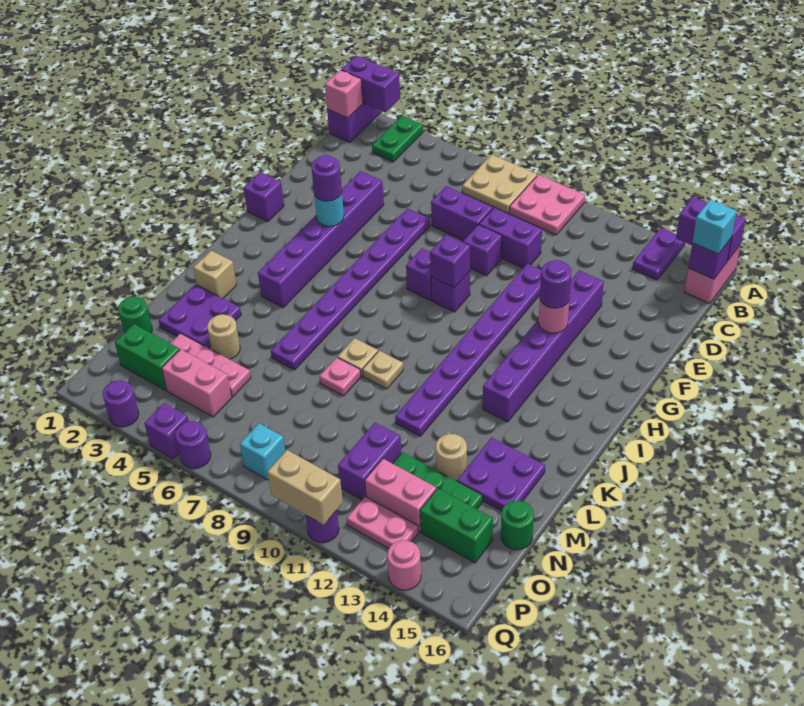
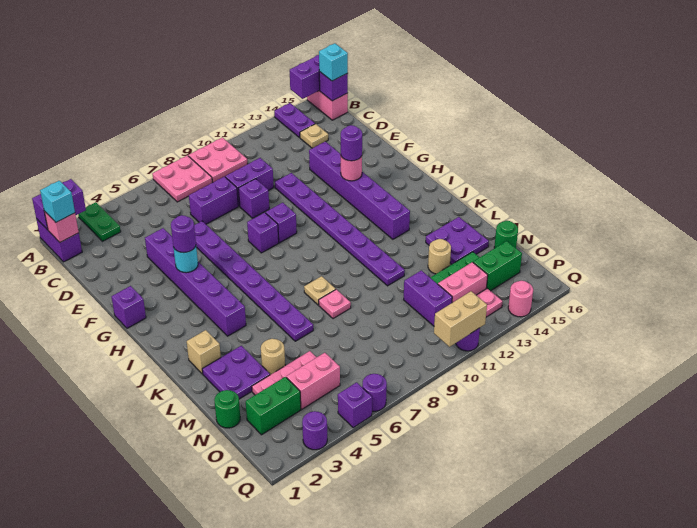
tan plate A7:B8 level 1 -> pink plate A7:B8 level 1
purple brick G9 level 2 -> none
tan plate K9 level 1 -> tan plate C14 level 1
cyan brick P8 level 1 -> cyan brick B1 level 3

